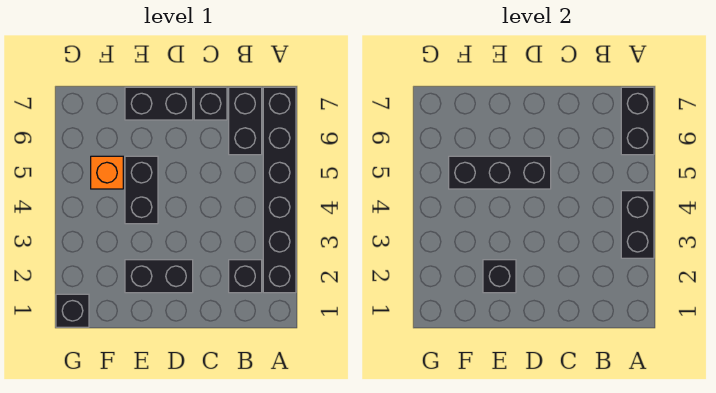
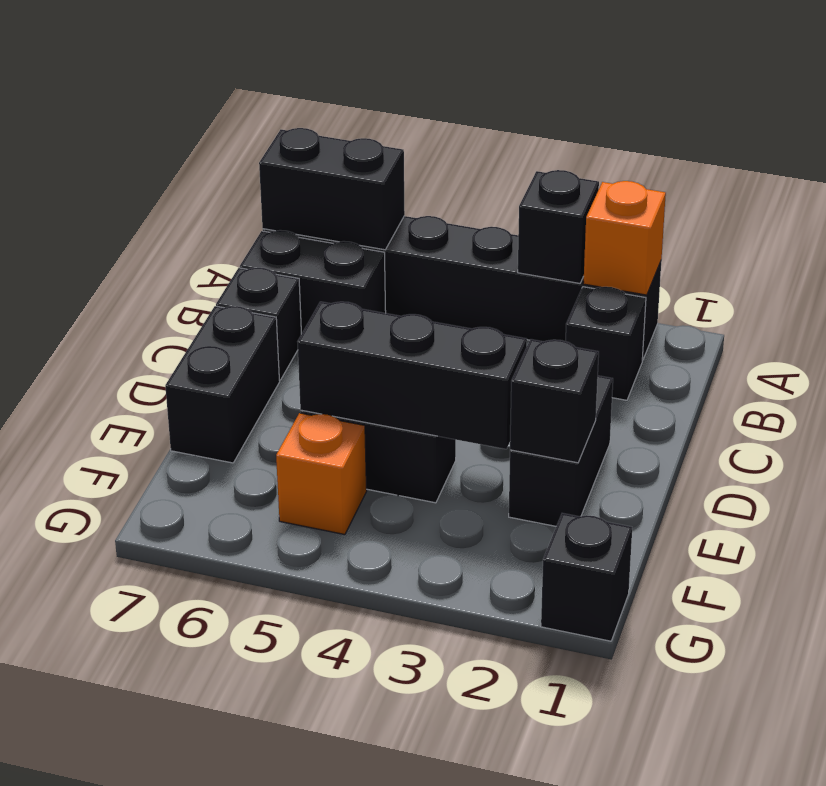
none -> orange brick A2 level 2
black brick A3:A4 level 2 -> black brick A3 level 2
black brick D5:F5 level 2 -> black brick E3:E5 level 2

